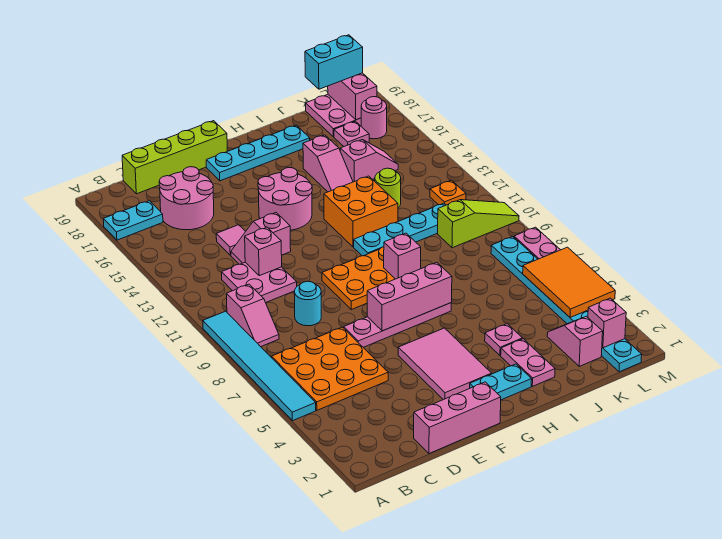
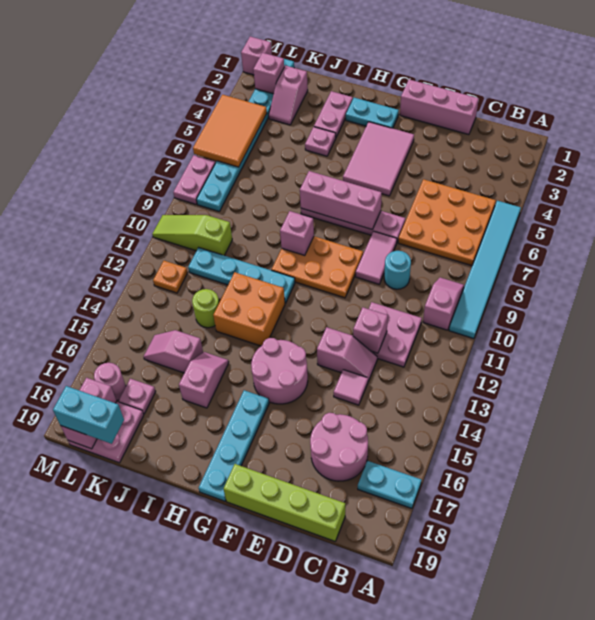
none -> pink tile E8:E9 level 1
cyan plate F18:I18 level 1 -> cyan plate G16:G19 level 1
none -> pink brick M1 level 1

